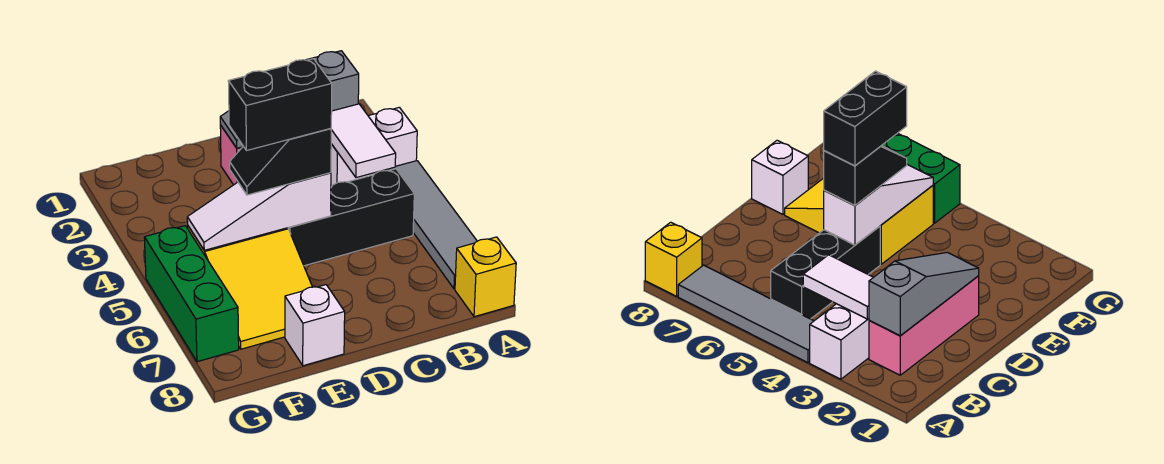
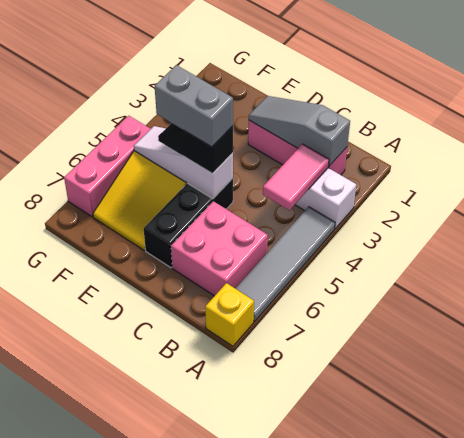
white tile B3:B4 level 2 -> pink tile B3:B4 level 2
black brick B5:D5 level 1 -> black brick D5:D7 level 1
none -> pink brick B6:C7 level 1
black brick D5:E5 level 4 -> grey brick D5:E5 level 4
white brick E8 level 1 -> none
green brick G5:G7 level 1 -> pink brick G5:G7 level 1

